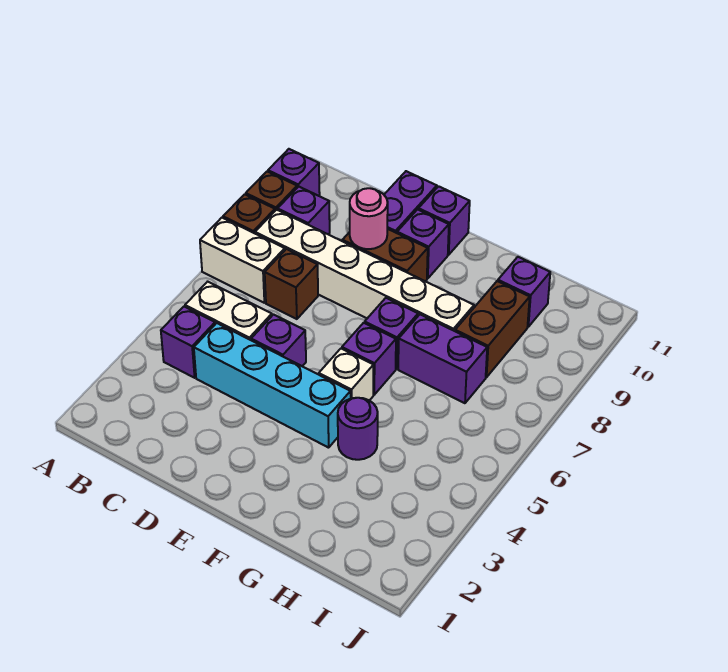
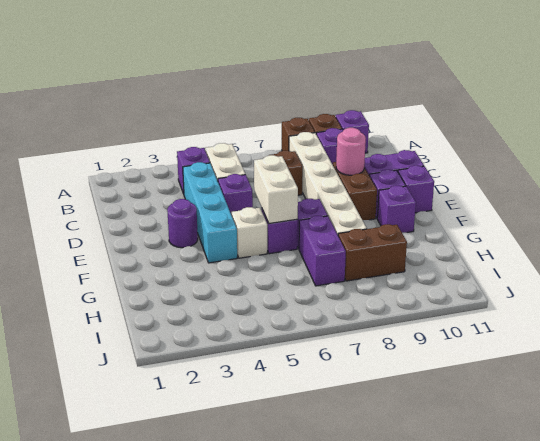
white brick A7:B7 level 1 -> white brick E6:F6 level 2
purple round brick G4 level 1 -> purple round brick E3 level 1
purple brick H10 level 1 -> purple brick F10 level 1

